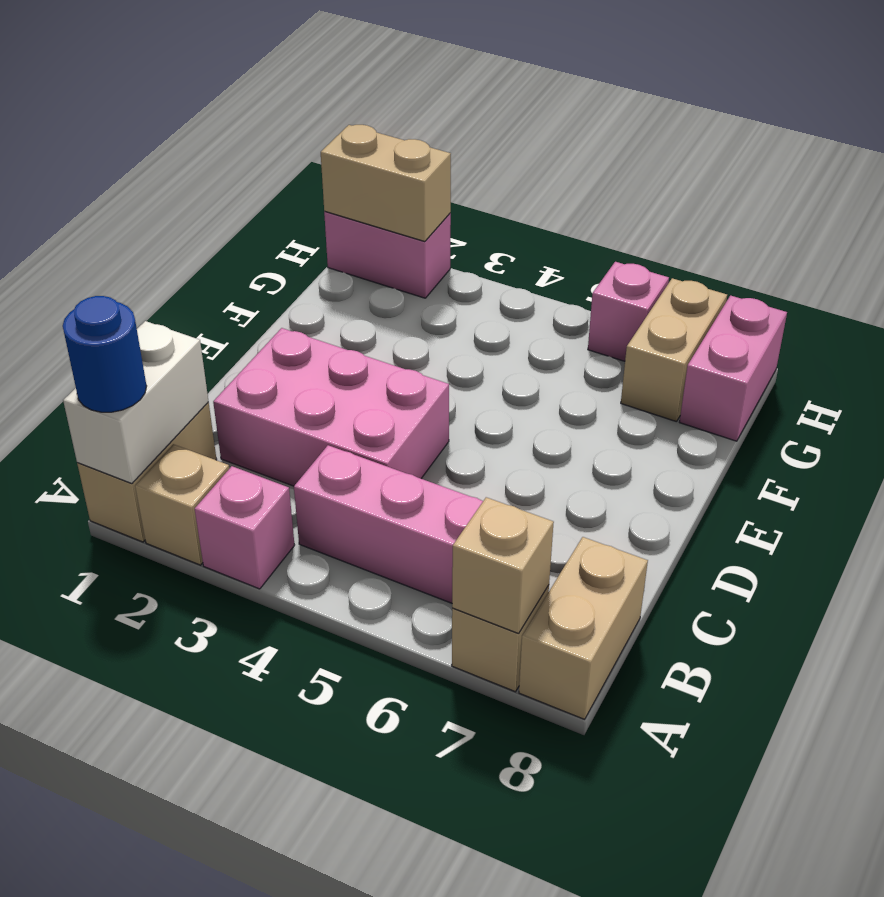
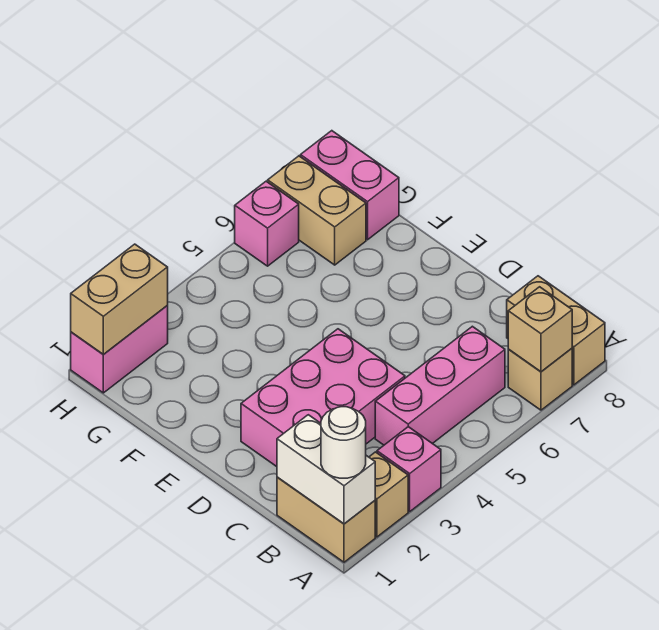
blue round brick A1 level 3 -> white round brick A1 level 3

